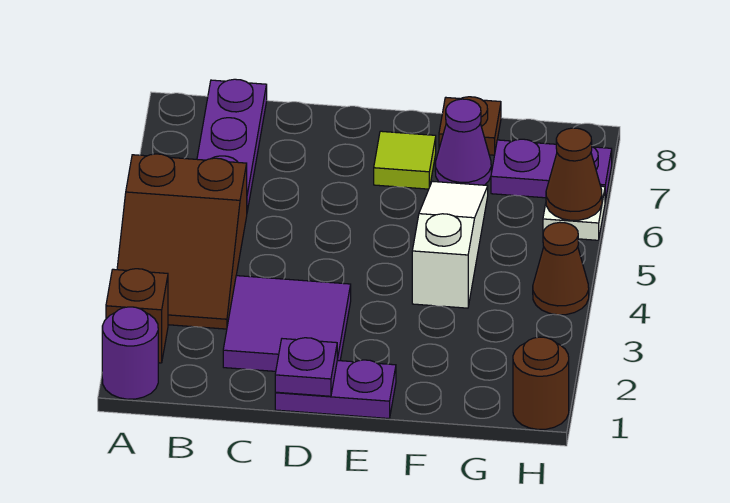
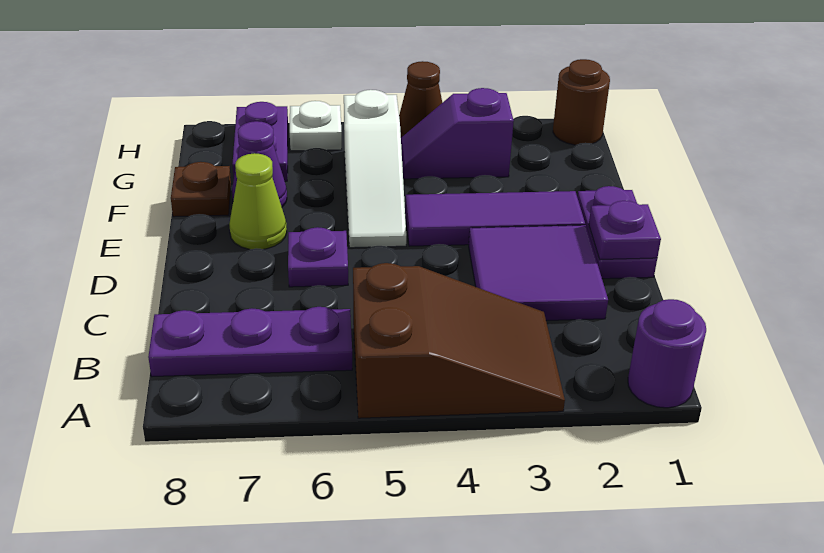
brown brick A2 level 1 -> none
none -> purple plate D6 level 1
none -> purple tile E2:E4 level 1
lime tile E7 level 1 -> lime cone E7 level 1
white slope F4:F6 level 1 top 4 -> white slope E5:G5 level 1 top G
none -> purple slope G3:G4 level 1 top 3
brown cone H6 level 2 -> none

